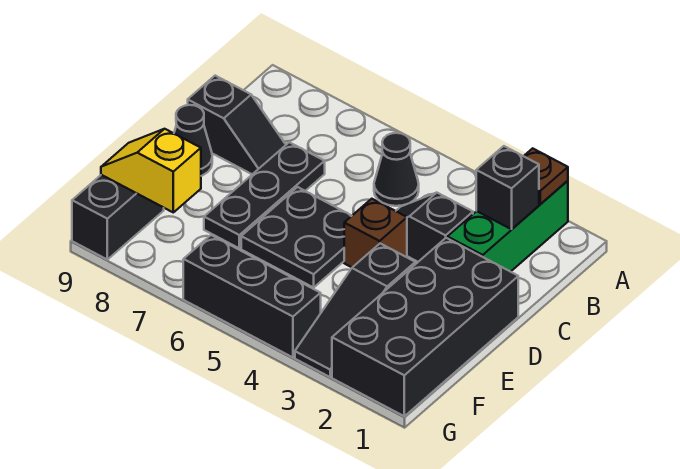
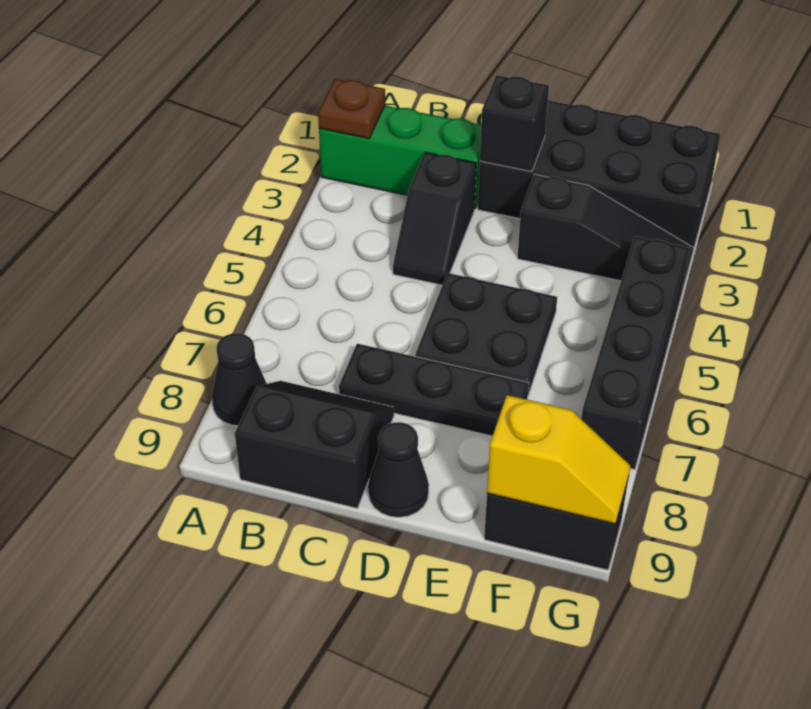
black brick B2 level 2 -> black brick D2 level 2
black cone B5 level 1 -> black cone A8 level 1
black slope C8:C9 level 1 top 9 -> black slope B8:C9 level 1 top 9
brown brick D4 level 1 -> none
yellow slope F8:F9 level 2 top 8 -> yellow slope F9:G9 level 2 top F
black brick G4:G6 level 1 -> black brick G4:G7 level 1

